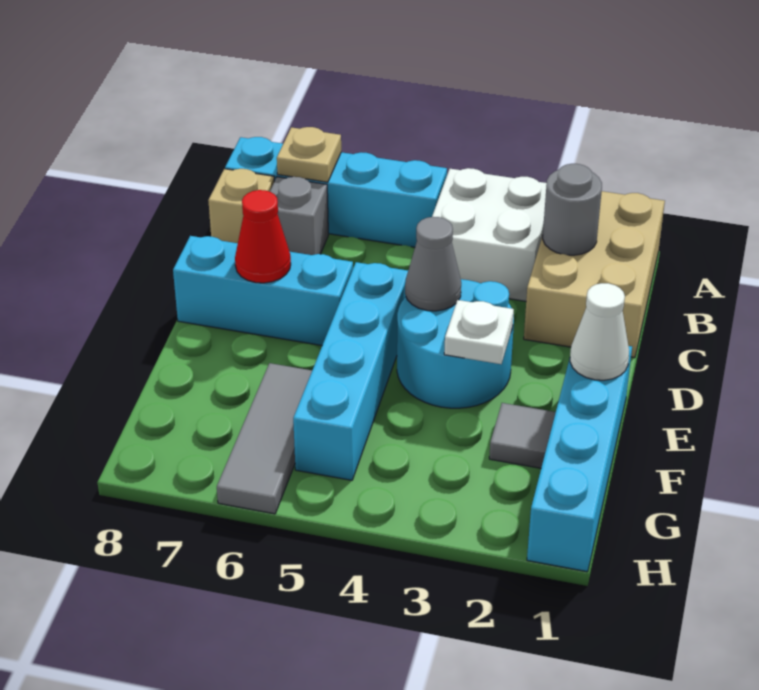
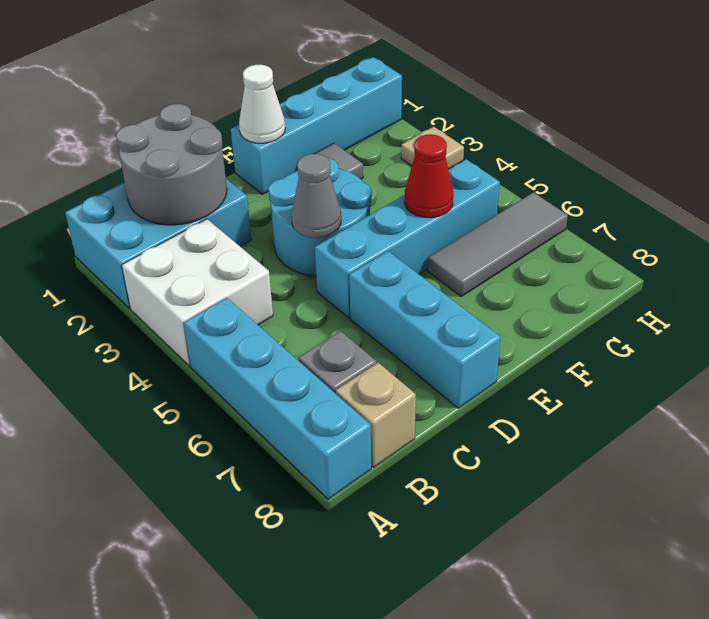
tan brick A1:C2 level 1 -> cyan brick A1:C2 level 1
tan plate A7 level 2 -> tan plate H3 level 1
grey round brick B2 level 2 -> grey round brick B1:C2 level 2
red cone D7 level 2 -> red cone F5 level 2
white plate E3 level 2 -> none

